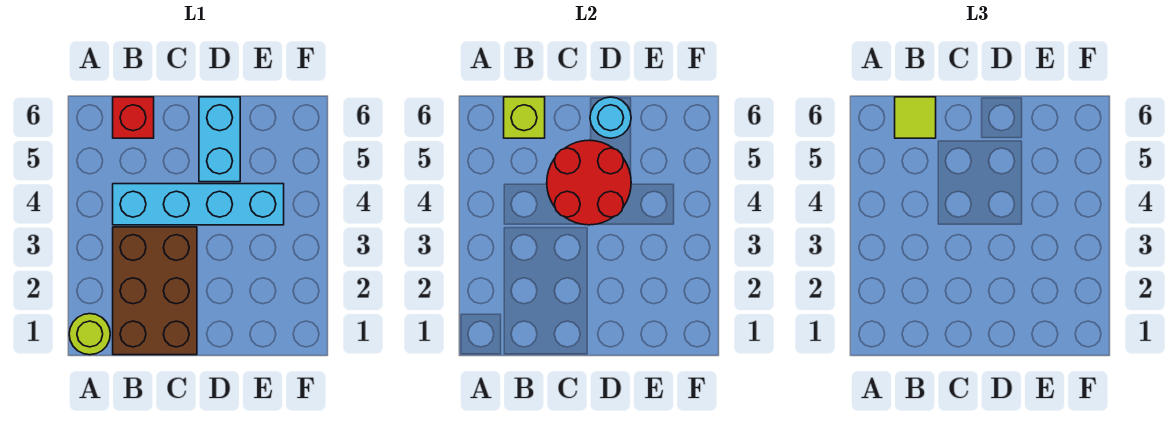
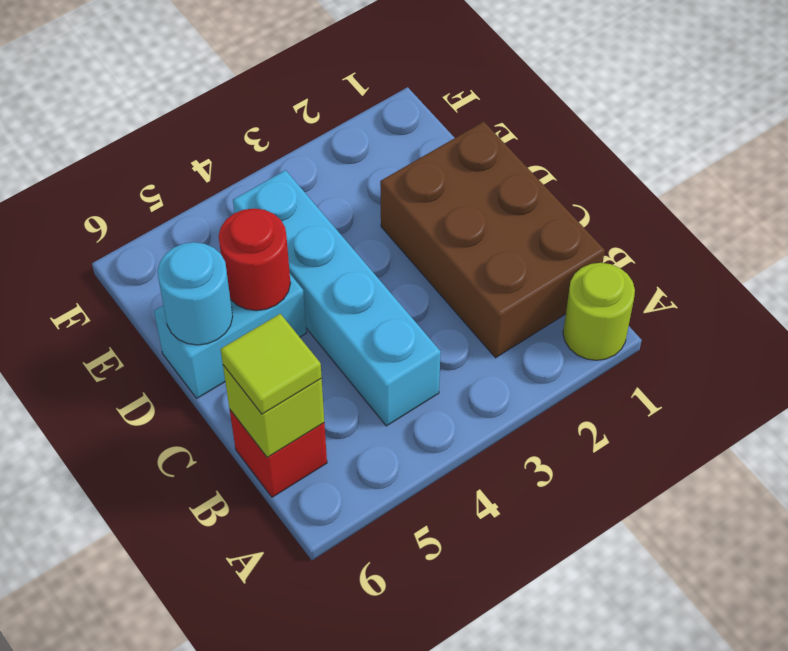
brown brick B1:C3 level 1 -> brown brick B1:D2 level 1
red round brick C4:D5 level 2 -> red round brick D5 level 2

